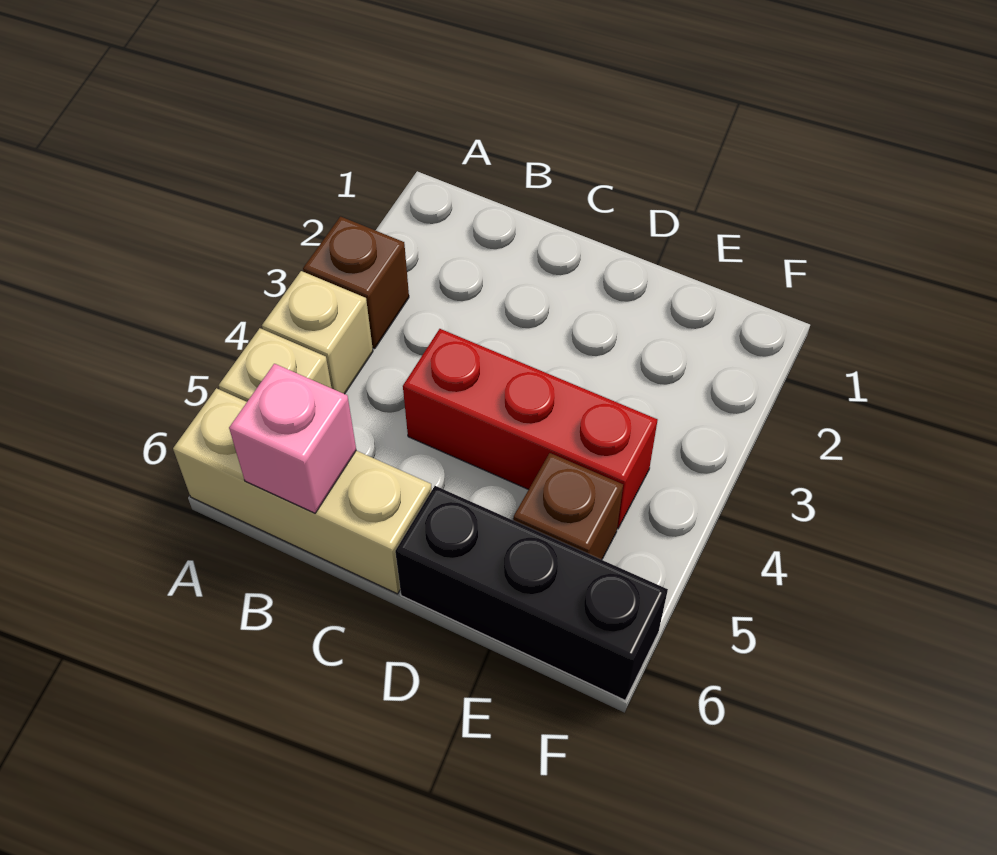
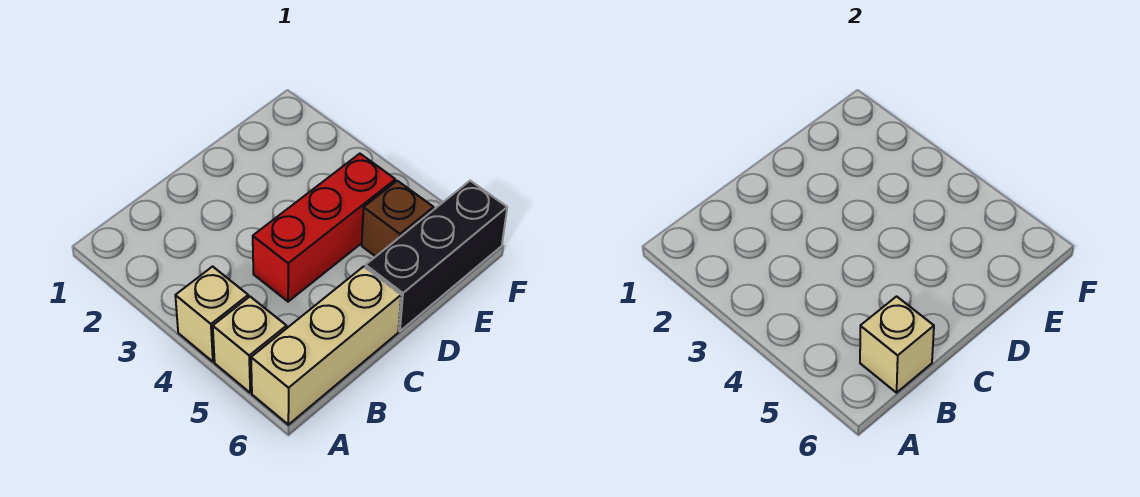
brown brick A3 level 1 -> none
pink brick B6 level 2 -> tan brick B6 level 2

